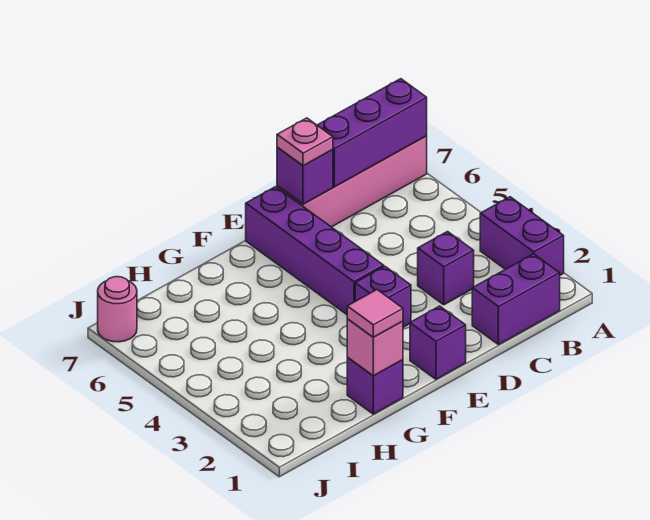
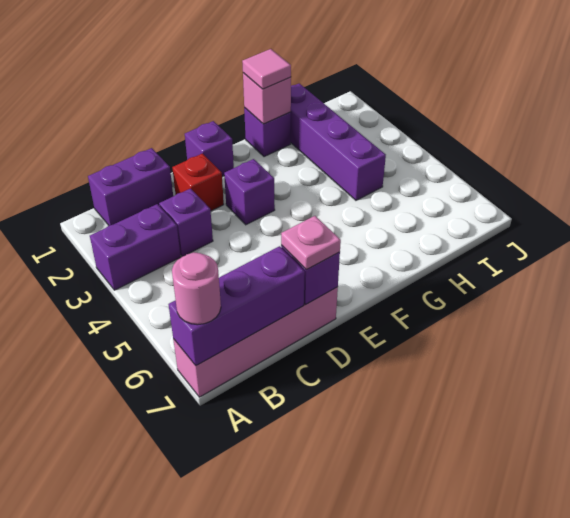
purple brick A2:A3 level 1 -> purple brick A3:B3 level 1
none -> red brick D2 level 1
purple brick E4:E7 level 1 -> purple brick H1:H4 level 1
pink round brick J7 level 1 -> pink round brick A7 level 3

